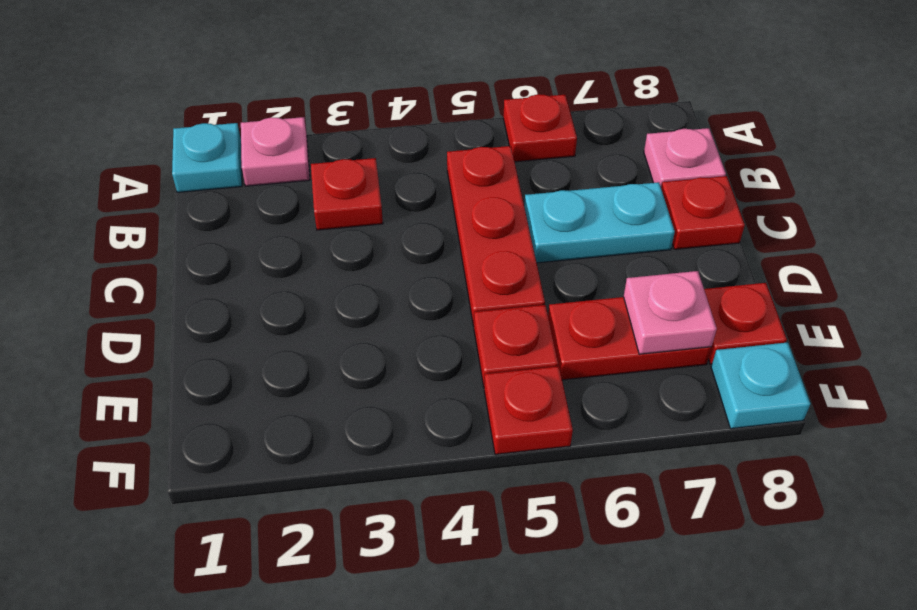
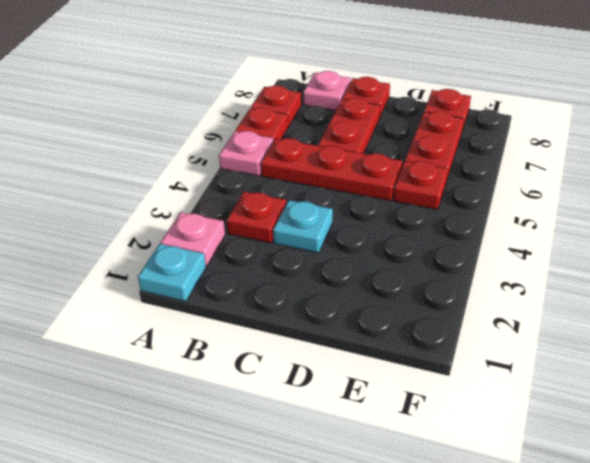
cyan plate C6:C7 level 1 -> red plate C6:C7 level 1
pink plate E7 level 2 -> pink plate A5 level 1
red plate F5 level 1 -> red plate A7 level 1
cyan plate F8 level 1 -> cyan plate C3 level 1

